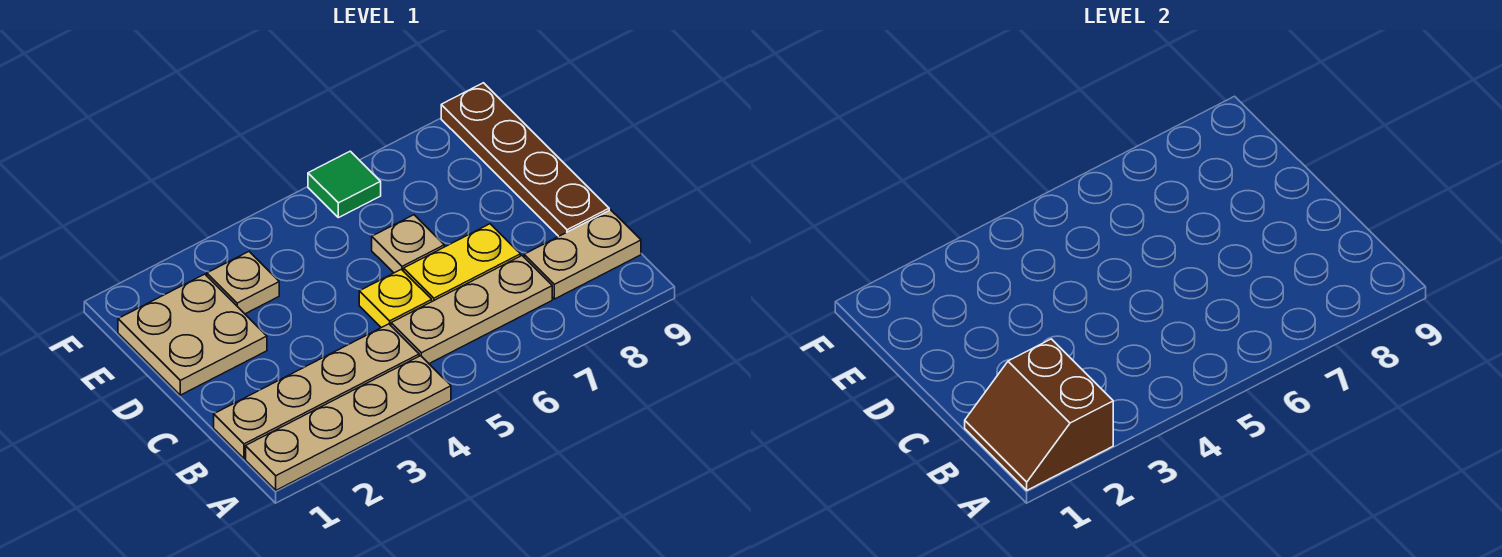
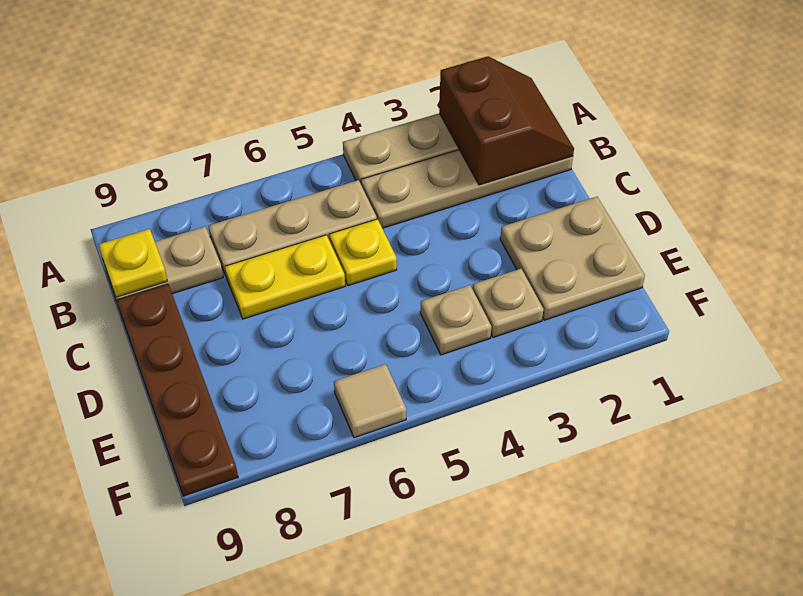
none -> yellow plate B9 level 2
tan plate D6 level 1 -> tan plate E4 level 1
green tile F6 level 1 -> tan tile F6 level 1

